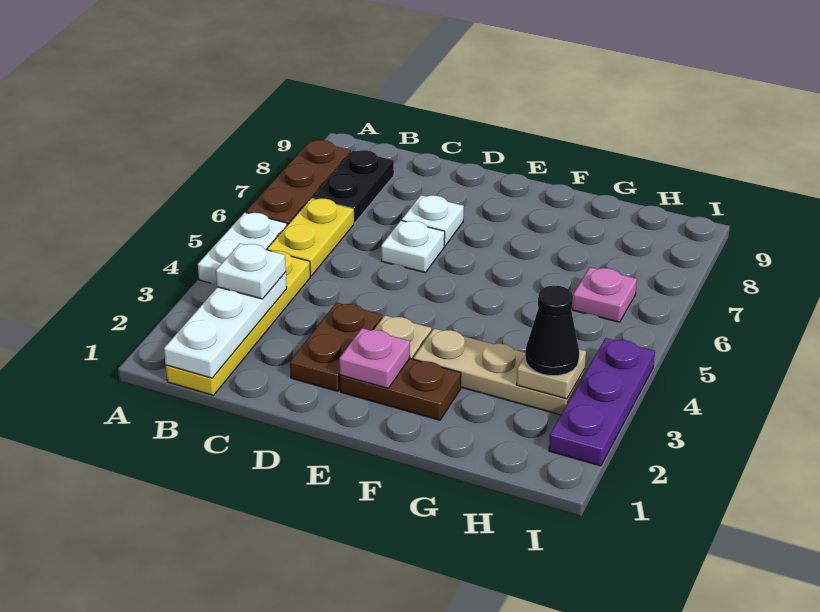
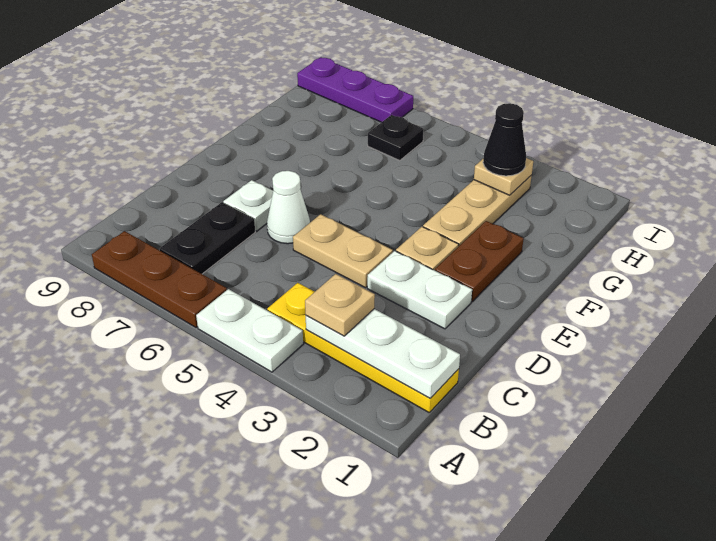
white plate B3 level 3 -> tan plate B3 level 3
yellow plate B5:B6 level 1 -> none
black plate B7:B8 level 1 -> black plate B7:C7 level 1
brown plate D2:D3 level 1 -> white plate D2:D3 level 1
none -> tan plate D4:D5 level 1
white plate D6 level 1 -> white cone D6 level 1
pink plate E2 level 2 -> none
pink plate H6 level 1 -> black plate H6 level 1
purple plate I2:I4 level 1 -> purple plate I7:I9 level 1

